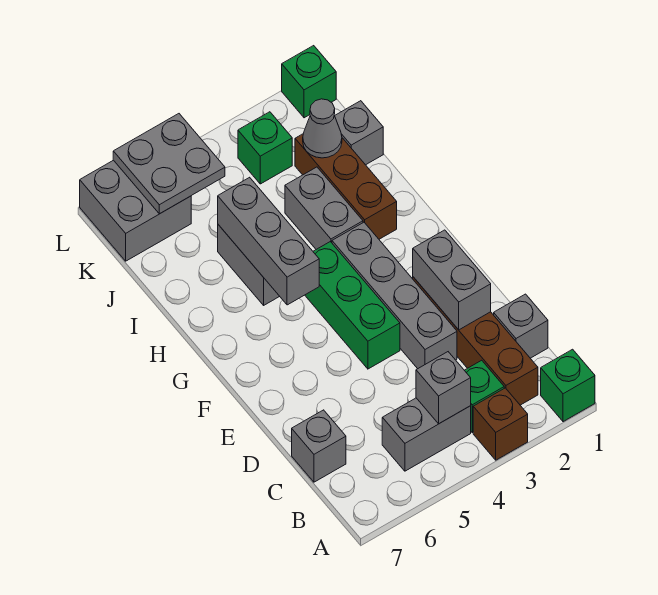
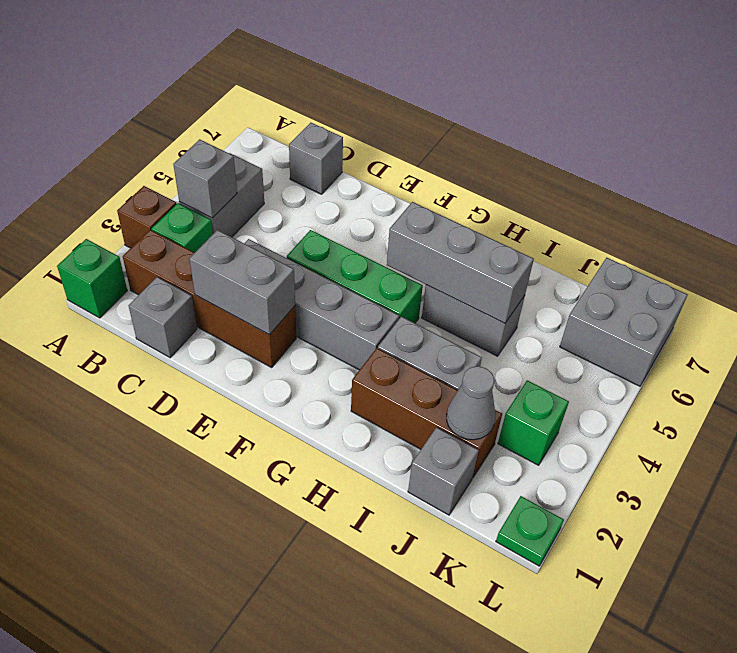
grey plate K5:L6 level 2 -> none
green brick L1 level 1 -> green plate L1 level 1

